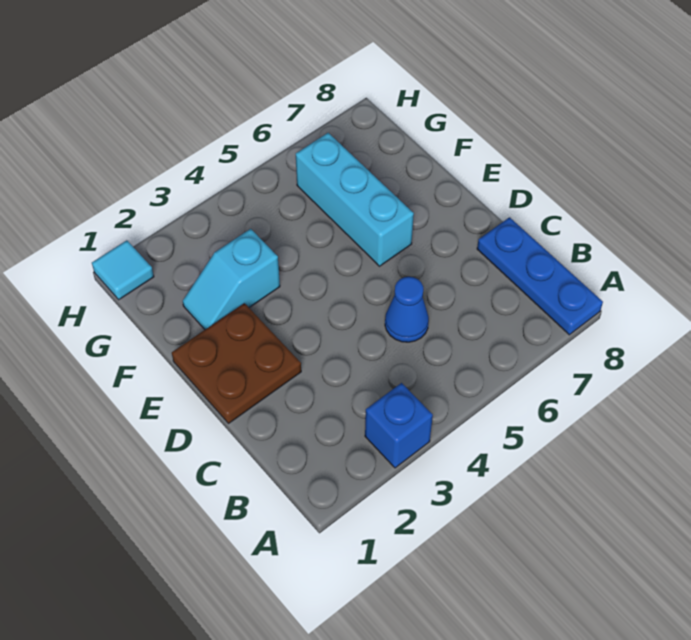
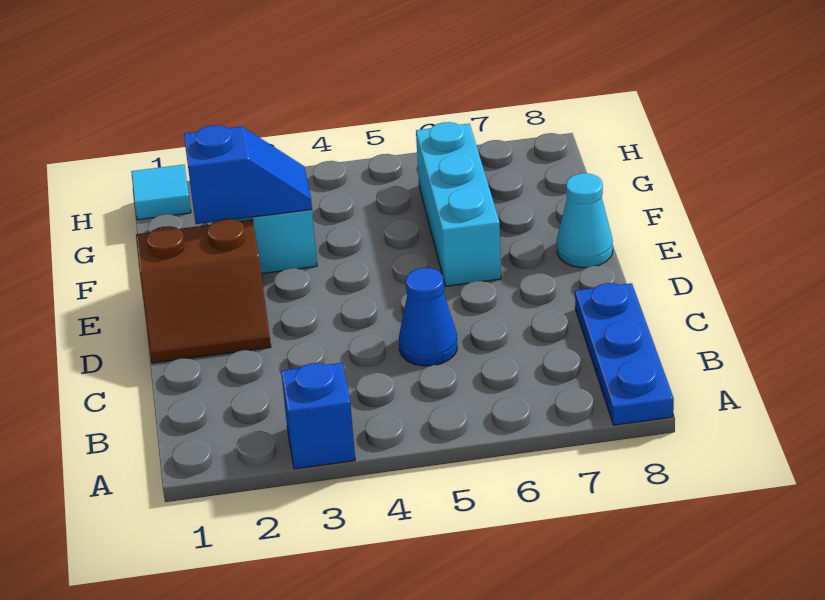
brown plate D1:E2 level 1 -> brown slope D1:E2 level 1 top E
none -> cyan cone E8 level 1
none -> blue slope F2:F3 level 2 top 2

